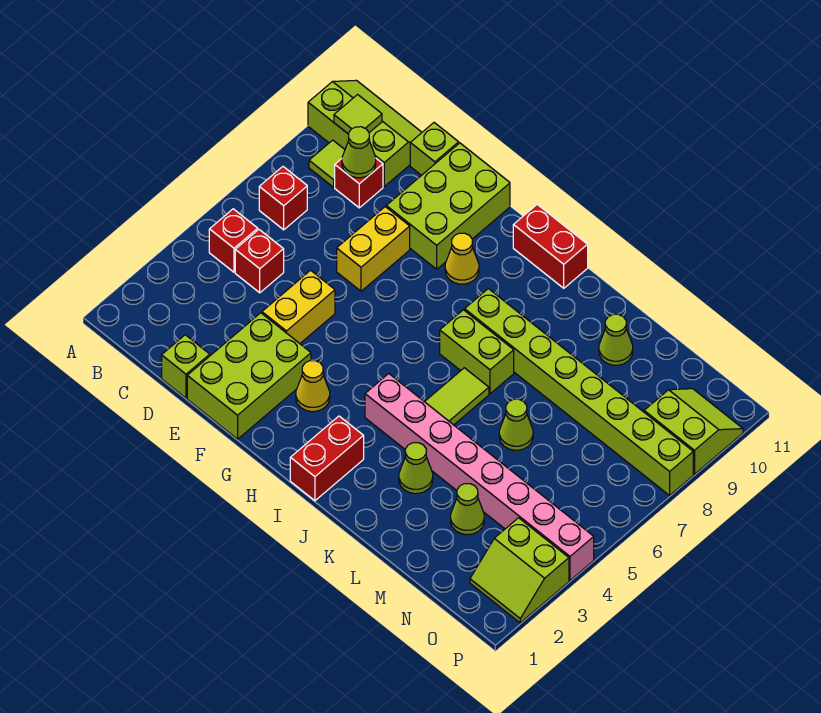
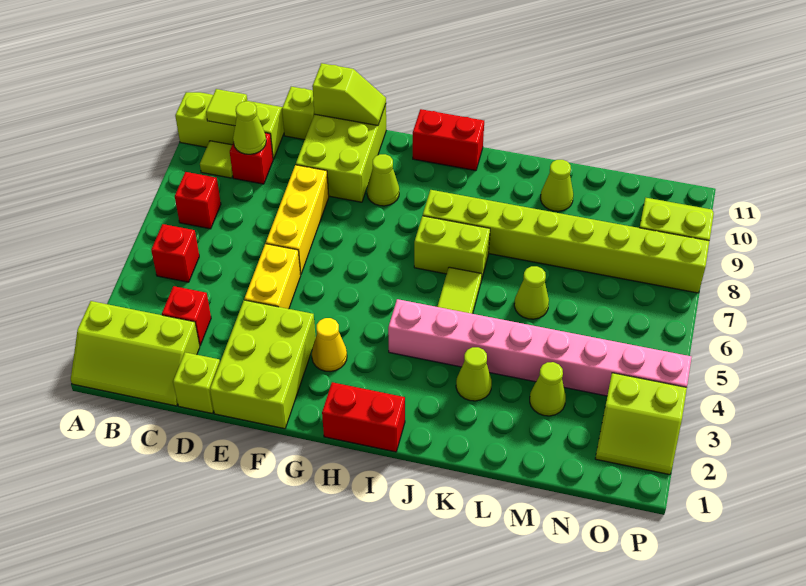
none -> lime slope A1:C2 level 1 top 2
red brick C5 level 1 -> red brick C3 level 1
yellow brick E7:E8 level 1 -> yellow brick E6:E8 level 1
none -> lime slope E11:F11 level 2 top E
yellow cone G9 level 1 -> lime cone G9 level 1
red brick I1:I2 level 1 -> red brick H1:I1 level 1

